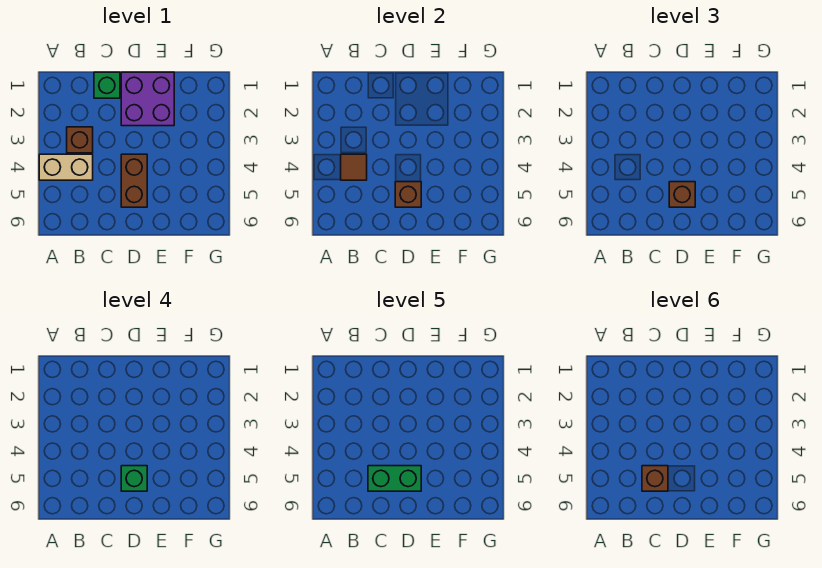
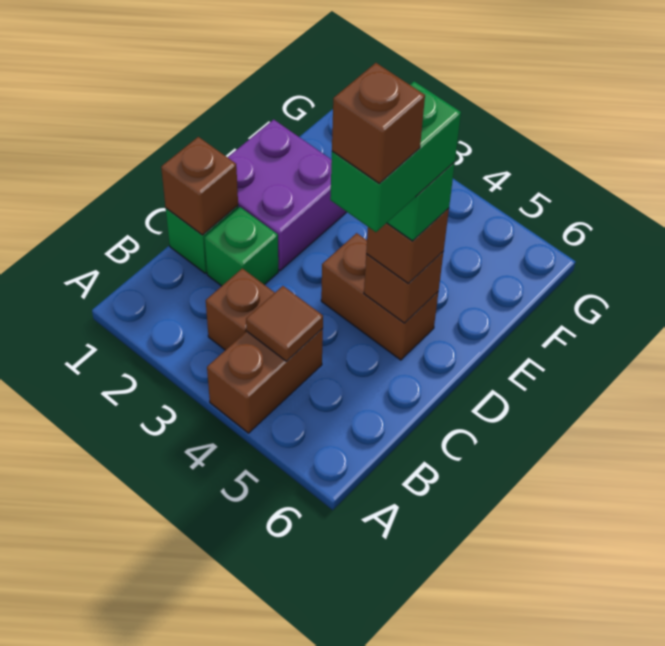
tan brick A4:B4 level 1 -> brown brick A4:B4 level 1
none -> brown brick C1 level 2
none -> green brick C2 level 1

